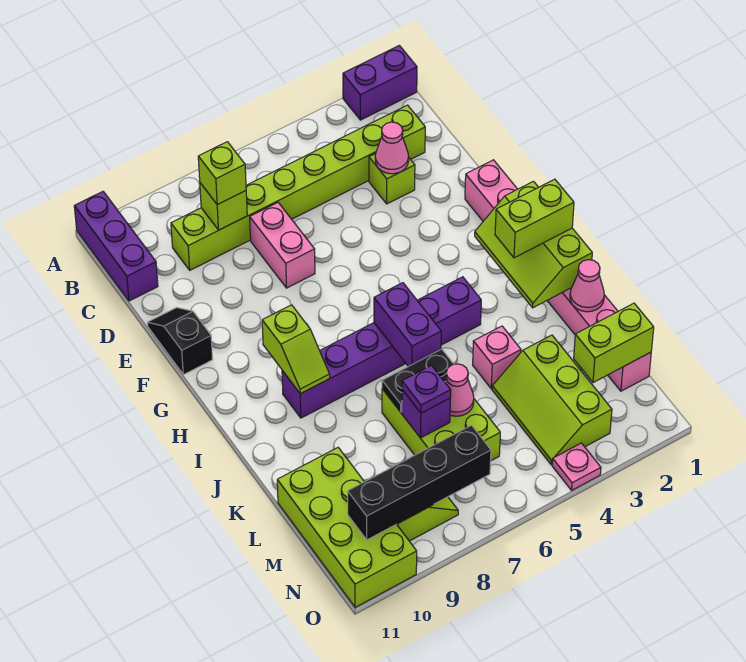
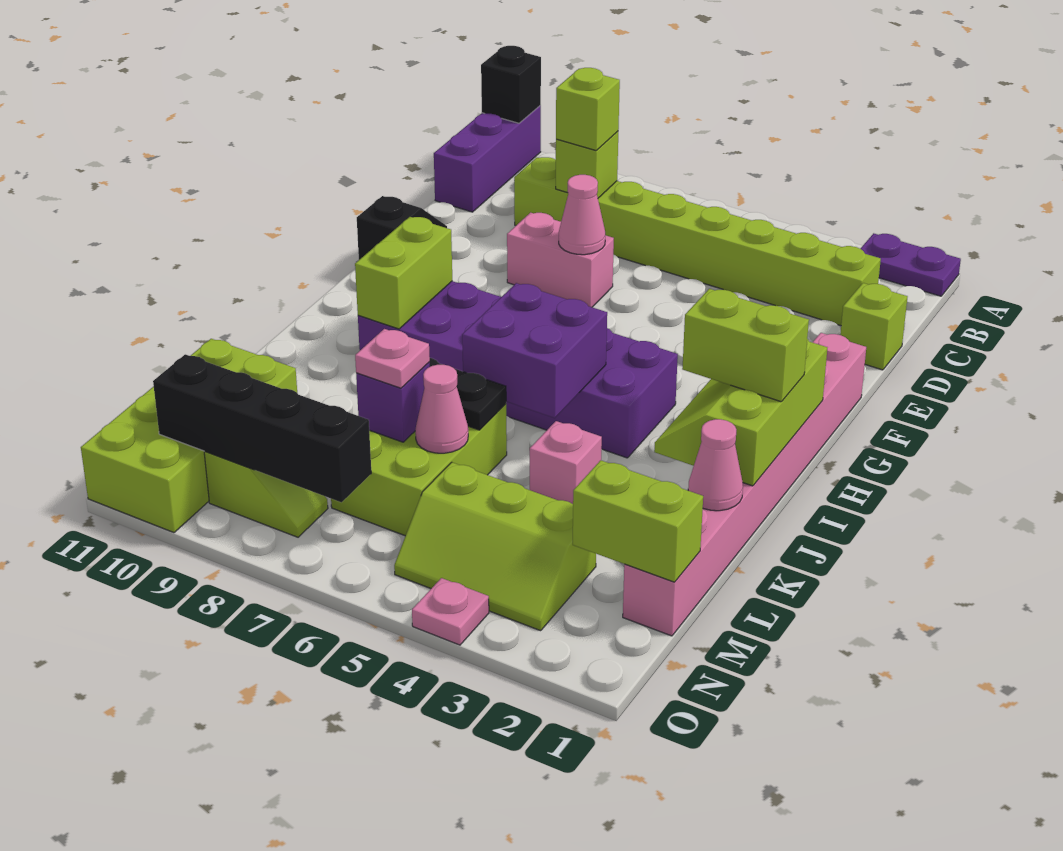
purple brick A1:A2 level 1 -> purple plate A1:A2 level 1
none -> black brick A11 level 2
lime brick D3 level 1 -> lime brick D1 level 1
pink cone D3 level 2 -> pink cone E7 level 2
pink brick D7:E7 level 1 -> pink brick E7:E8 level 1
lime slope H9:I9 level 2 top H -> lime brick H9:I9 level 2
purple brick I4:I9 level 1 -> purple brick H4:I9 level 1
purple brick I6:J6 level 2 -> purple brick I5:J6 level 2
lime slope L3:N4 level 1 top 3 -> lime slope M3:N5 level 1 top M
purple plate L7 level 3 -> pink plate L7 level 3

